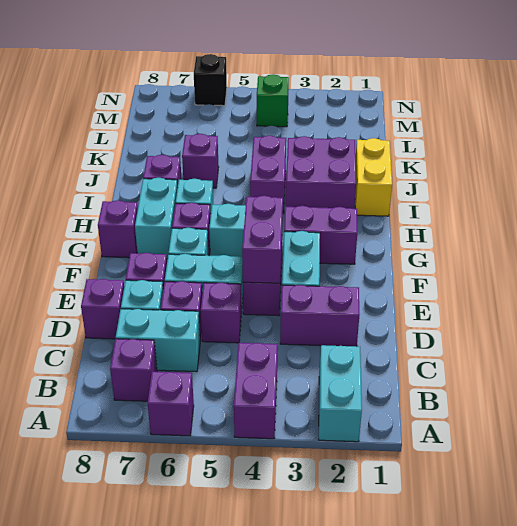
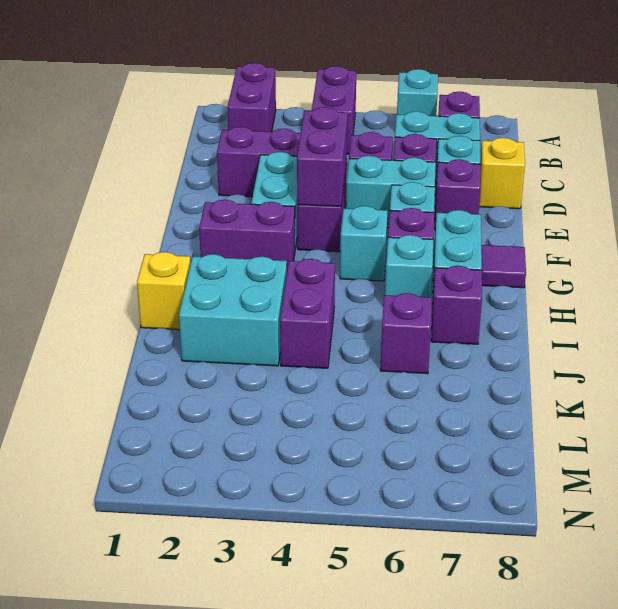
cyan brick A2:B2 level 1 -> purple brick A2:B2 level 1
purple brick A6 level 1 -> cyan brick A6 level 1
purple brick D8 level 1 -> yellow brick D8 level 1
purple brick G8 level 1 -> purple tile G8 level 1
yellow brick I1:J1 level 1 -> yellow brick I1 level 1
purple brick I2:J3 level 1 -> cyan brick I2:J3 level 1
green brick M4 level 1 -> none
black brick N6 level 1 -> none

